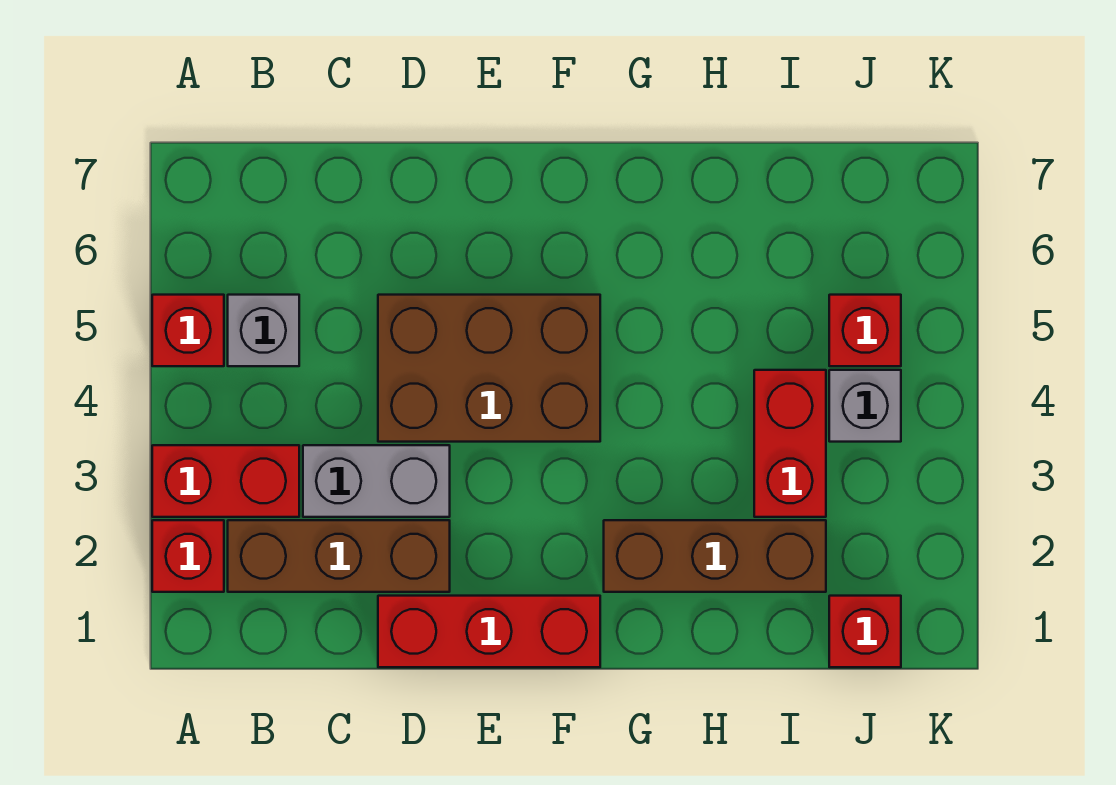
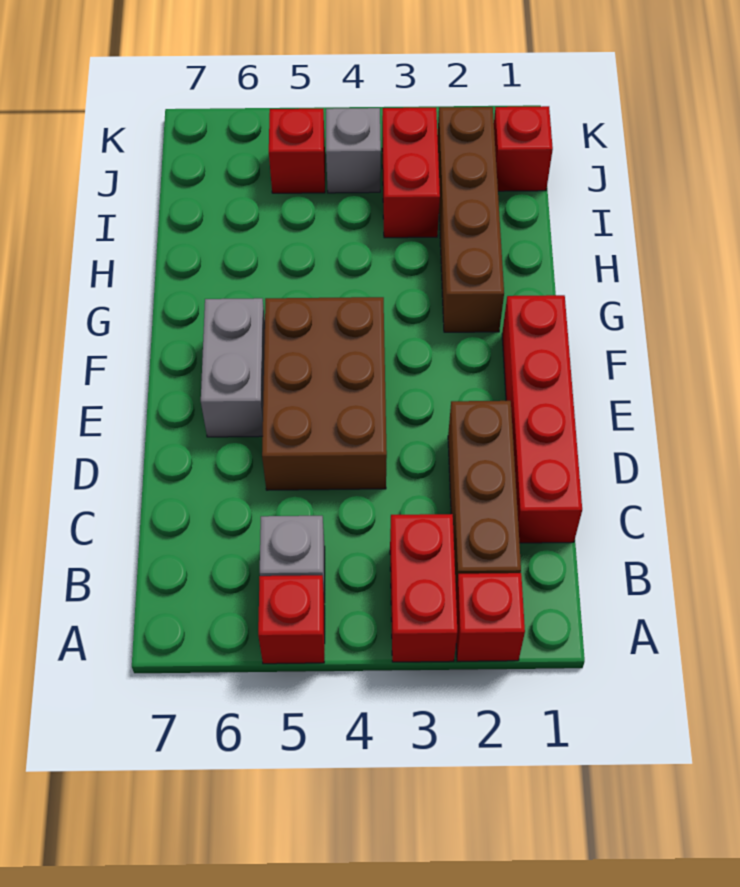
grey brick C3:D3 level 1 -> grey brick E6:F6 level 1
red brick D1:F1 level 1 -> red brick C1:F1 level 1
brown brick G2:I2 level 1 -> brown brick G2:J2 level 1
red brick I3:I4 level 1 -> red brick I3:J3 level 1

